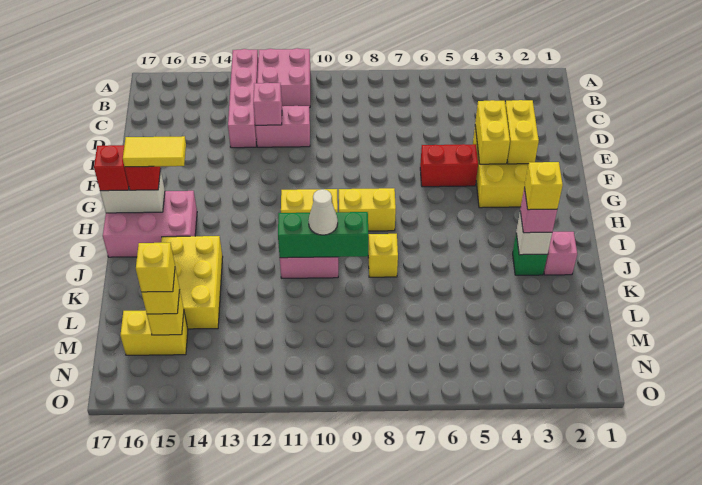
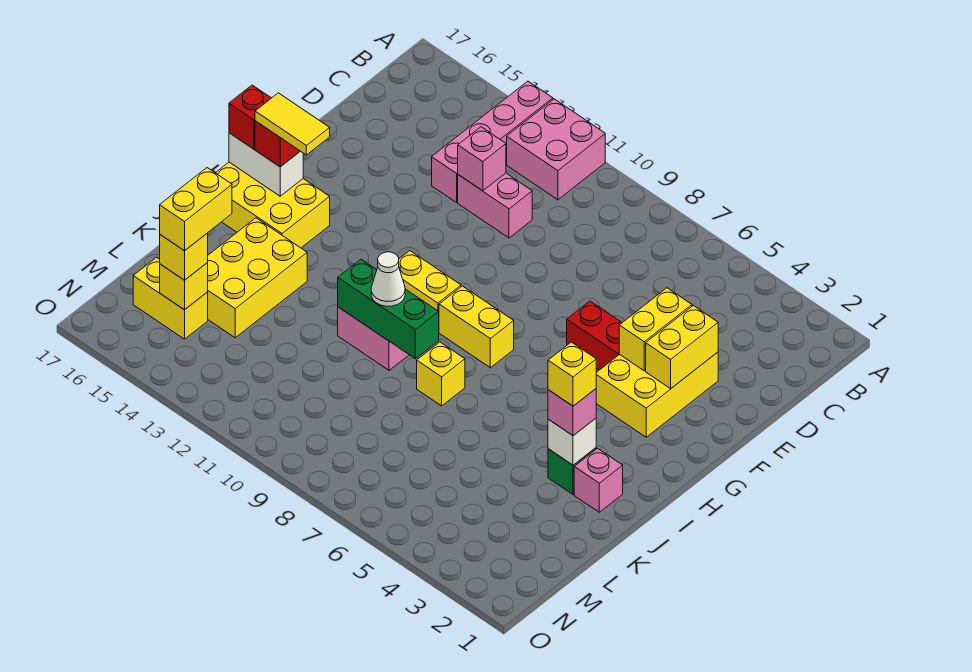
pink brick H15:I17 level 1 -> yellow brick H15:I17 level 1
yellow brick M15 level 4 -> yellow brick L15:M15 level 4

